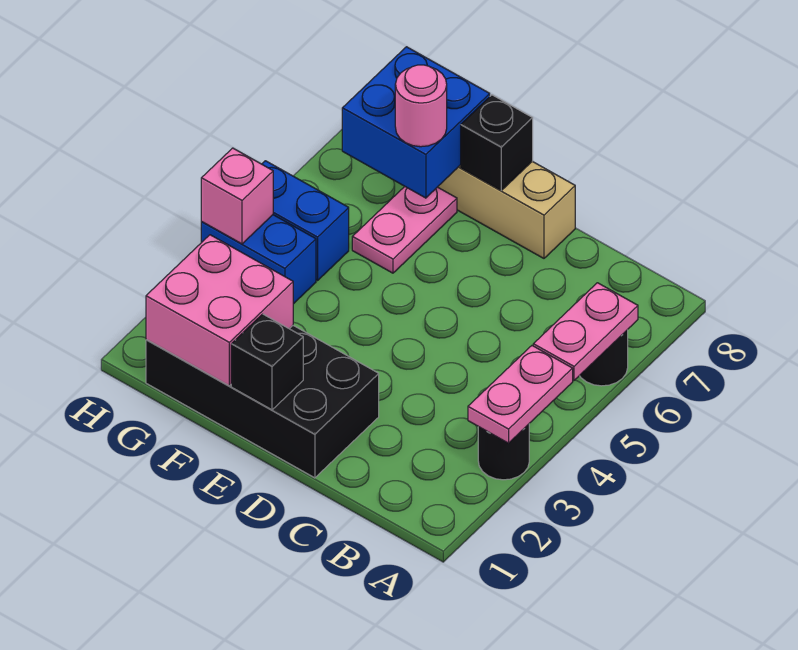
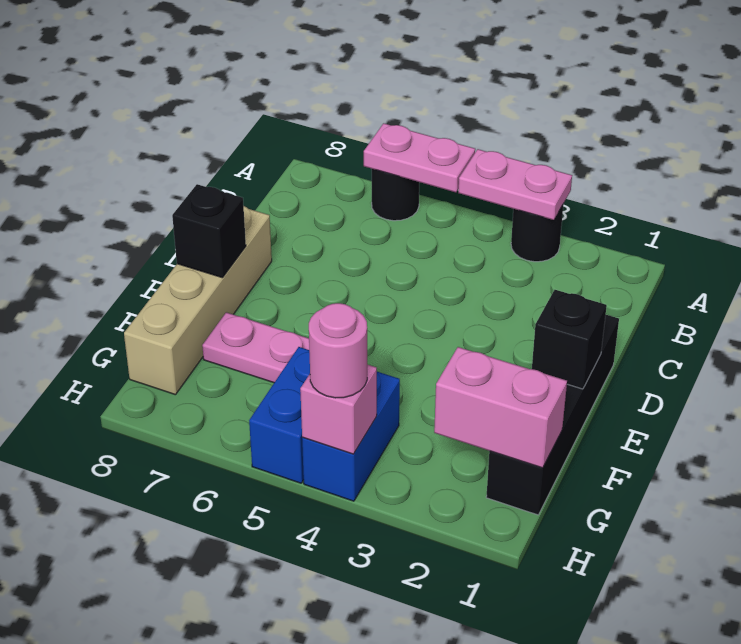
black brick D1:G2 level 1 -> black brick D1:G1 level 1
pink brick F1:G2 level 2 -> pink brick G1:G2 level 2
blue brick F7:G8 level 2 -> none
pink round brick F7 level 3 -> pink round brick H4 level 3

